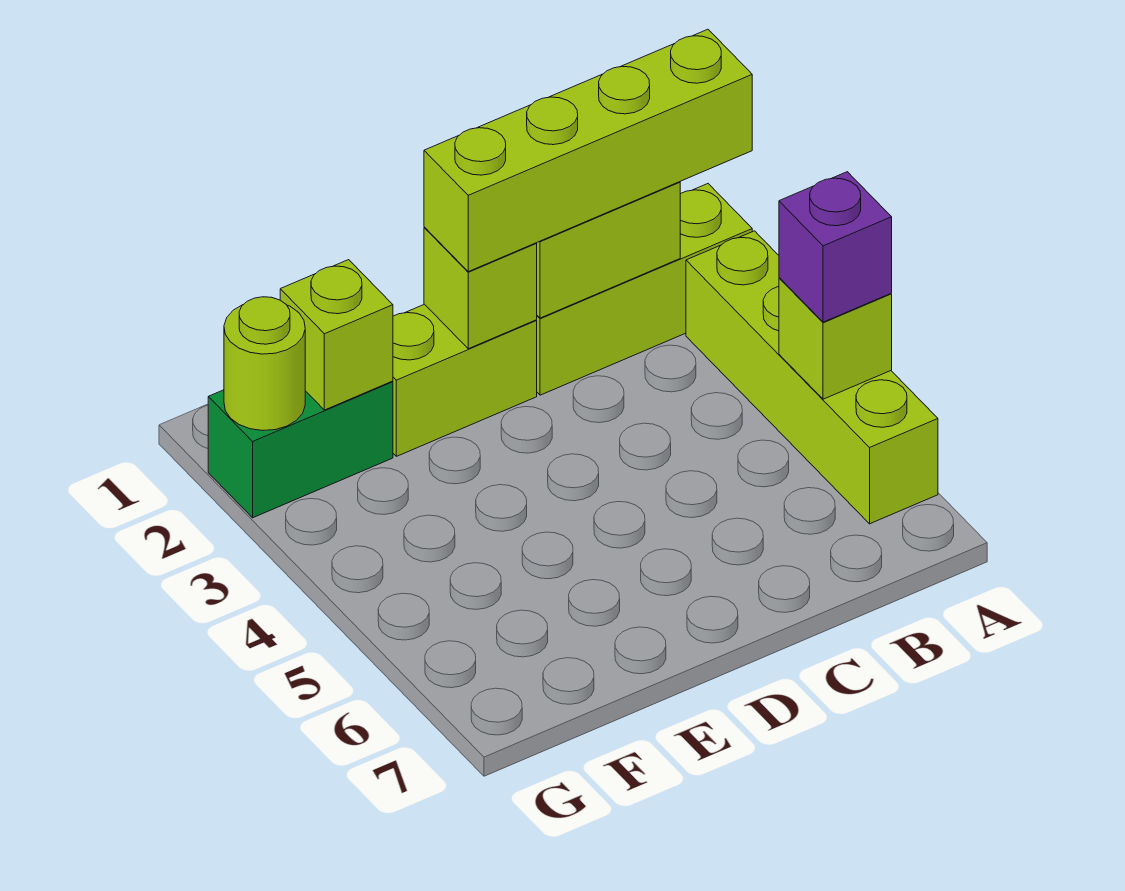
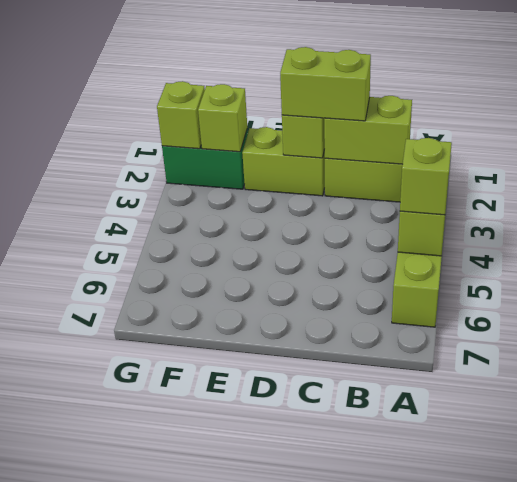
lime brick A2:D2 level 3 -> lime brick C2:D2 level 3
purple brick A5 level 3 -> lime brick A5 level 3
lime round brick G2 level 2 -> lime brick G2 level 2

